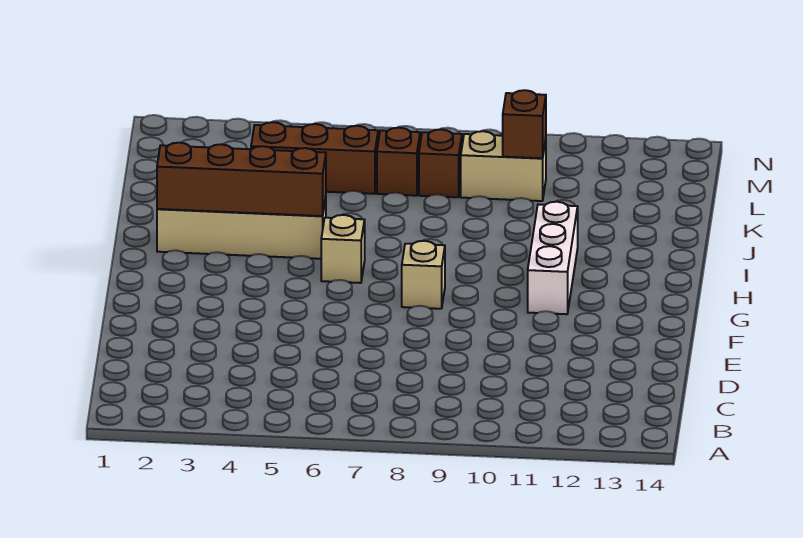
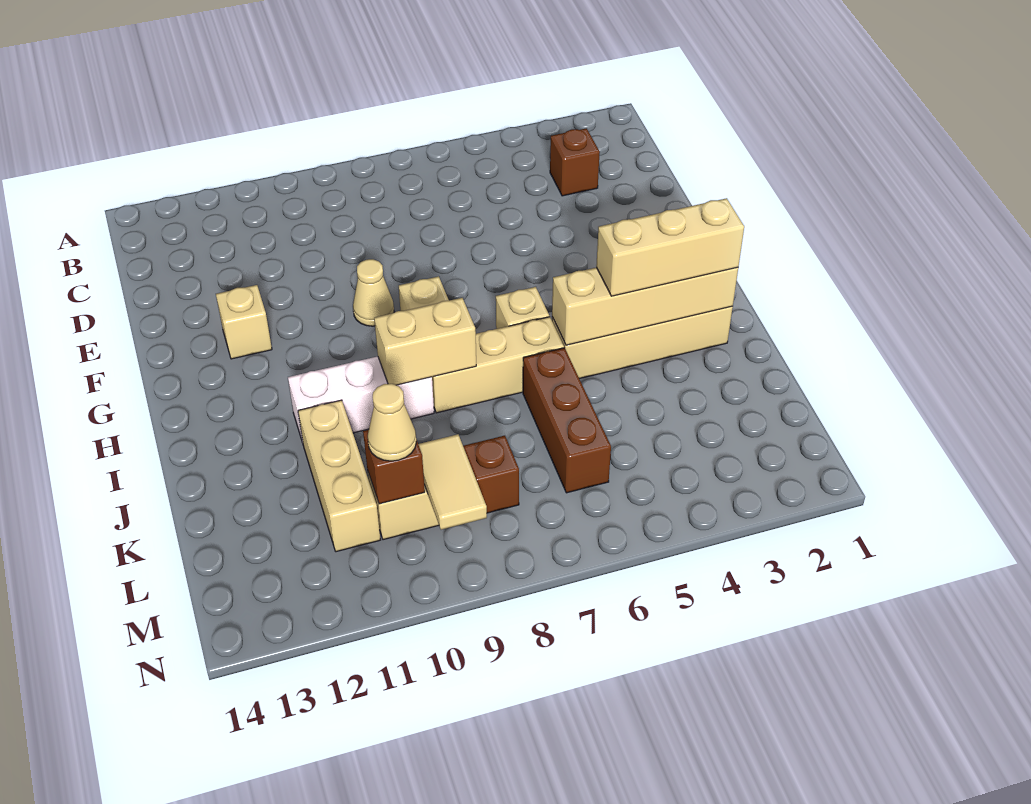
none -> tan cone F9 level 1
none -> tan brick F12 level 1
white brick G11:I11 level 1 -> white brick I9:I11 level 1
brown brick I2:I5 level 2 -> tan brick I2:I5 level 2
none -> tan brick I2:I4 level 3
none -> tan brick I6:I8 level 1
none -> tan brick I8:I9 level 2
none -> tan brick J11:L11 level 1
brown brick L4:L6 level 1 -> brown brick J6:L6 level 1
brown brick L7 level 1 -> brown brick C3 level 1
none -> tan tile L9:M9 level 2
none -> tan cone L10 level 3

